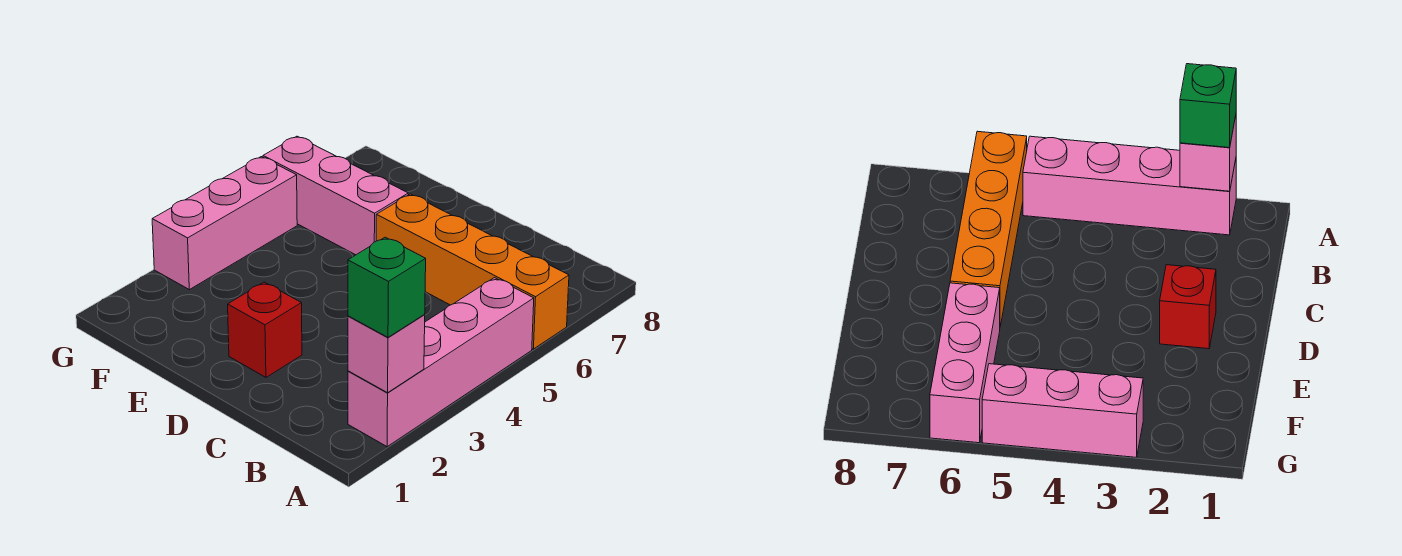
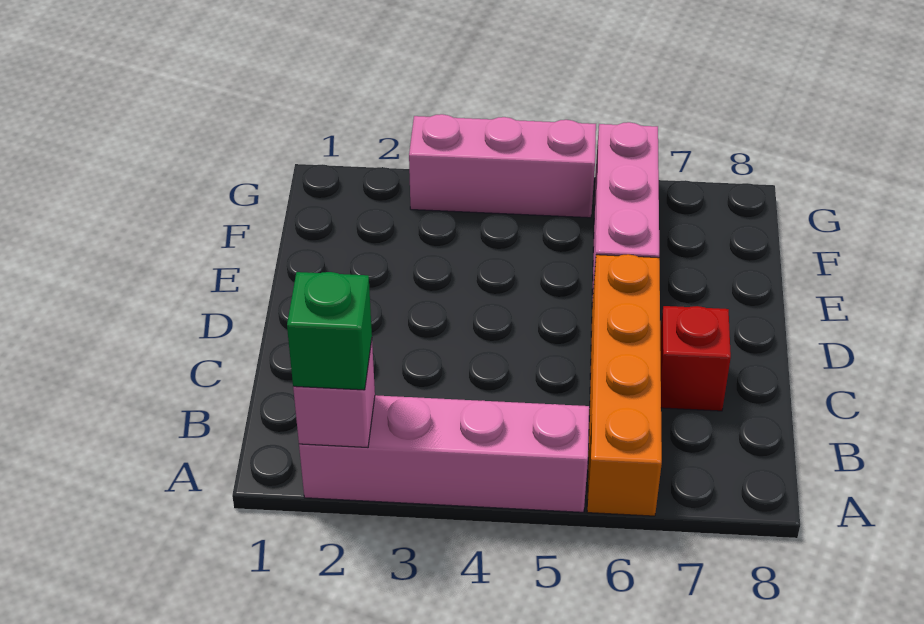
red brick D2 level 1 -> red brick C7 level 1

